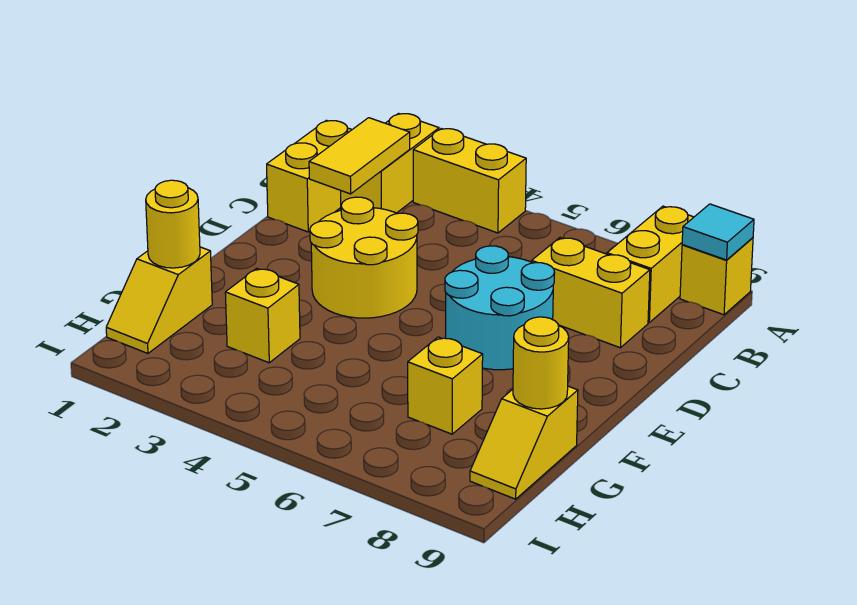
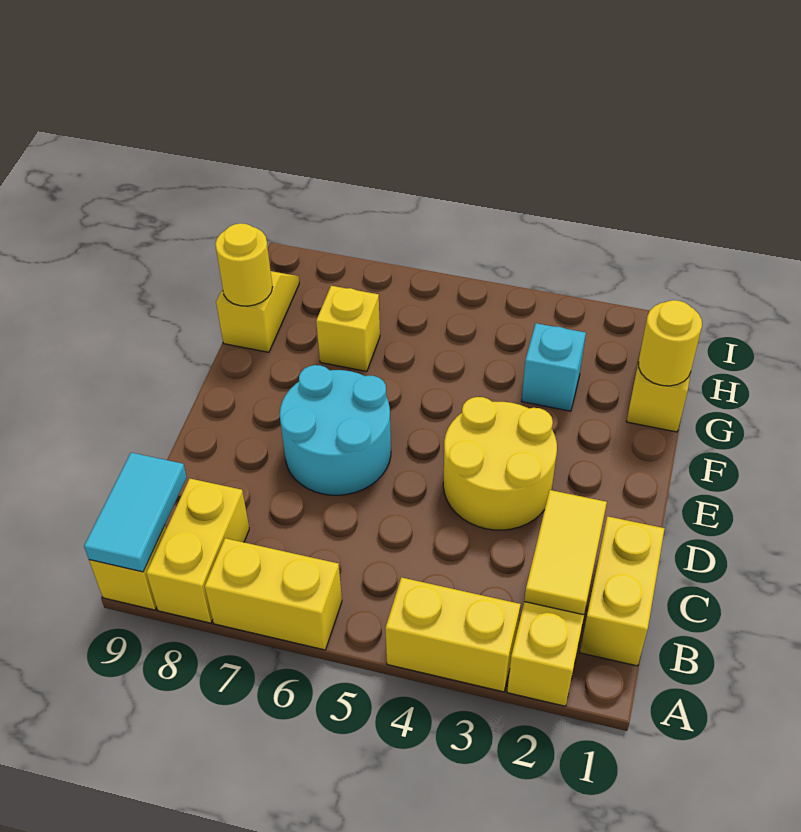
cyan tile A9 level 2 -> cyan tile A9:B9 level 2
yellow brick C7:C8 level 1 -> yellow brick A6:A7 level 1
yellow brick G3 level 1 -> cyan brick G3 level 1

